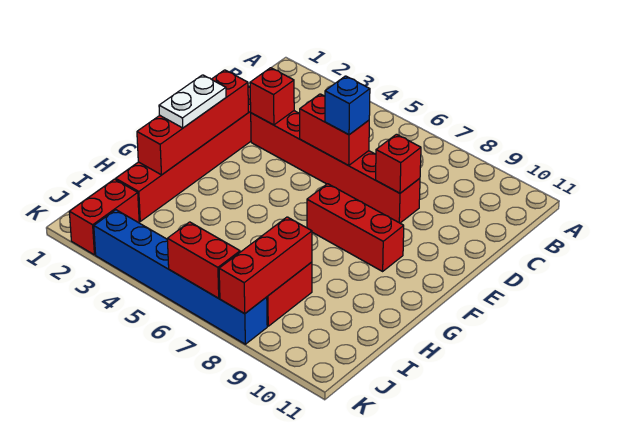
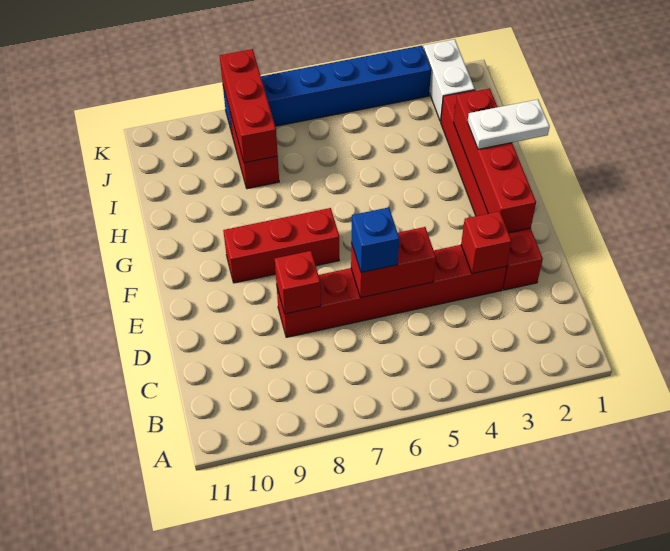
white plate F2:G2 level 3 -> white plate G1:G2 level 3
red brick J2:K2 level 1 -> white brick J2:K2 level 1
red brick K6:K7 level 2 -> none

